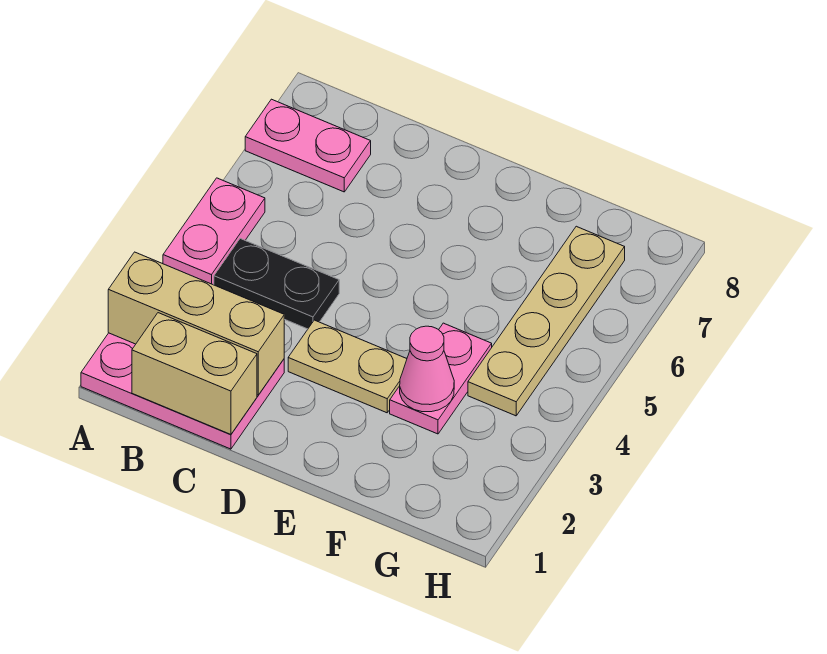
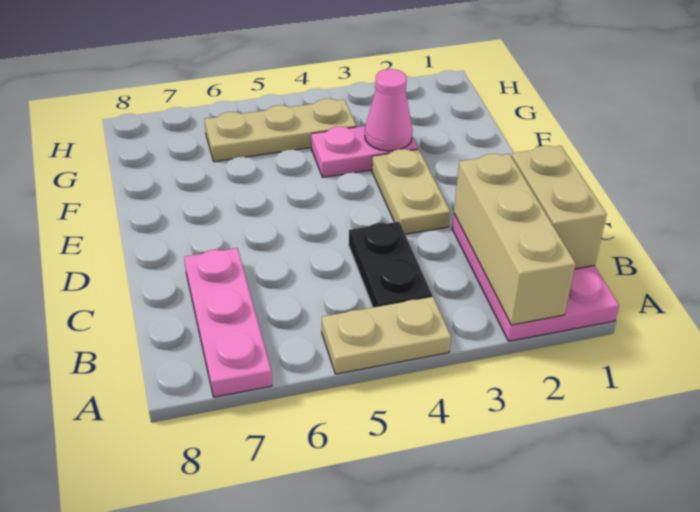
pink plate A4:A5 level 1 -> tan plate A4:A5 level 1
pink plate A7:B7 level 1 -> pink plate A7:C7 level 1
tan plate G4:G7 level 1 -> tan plate G4:G6 level 1

